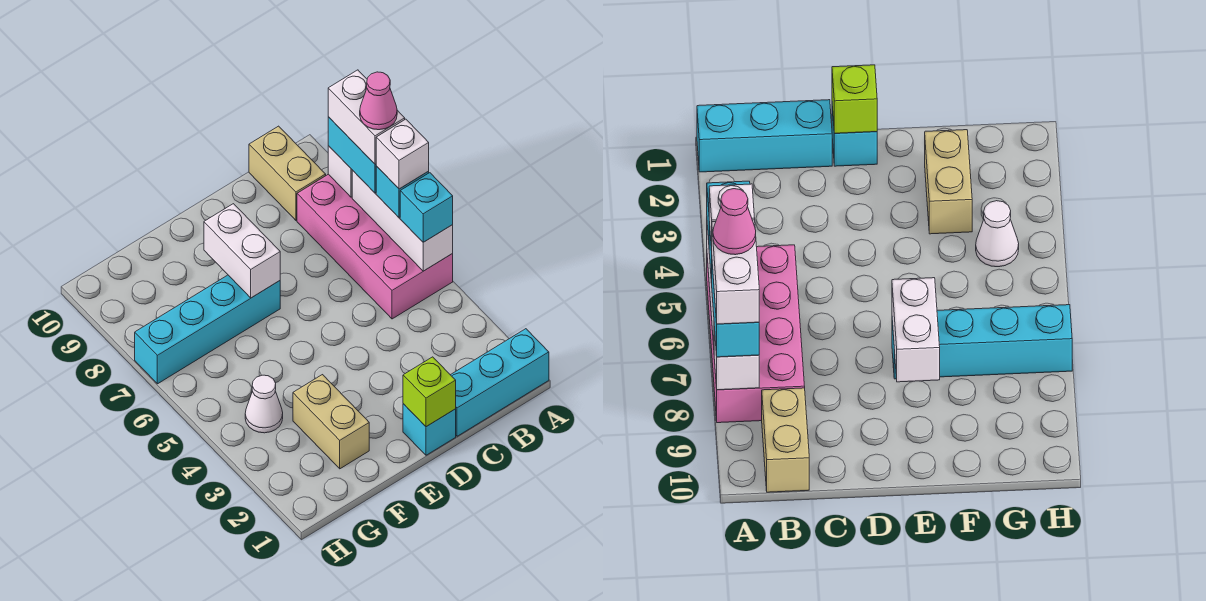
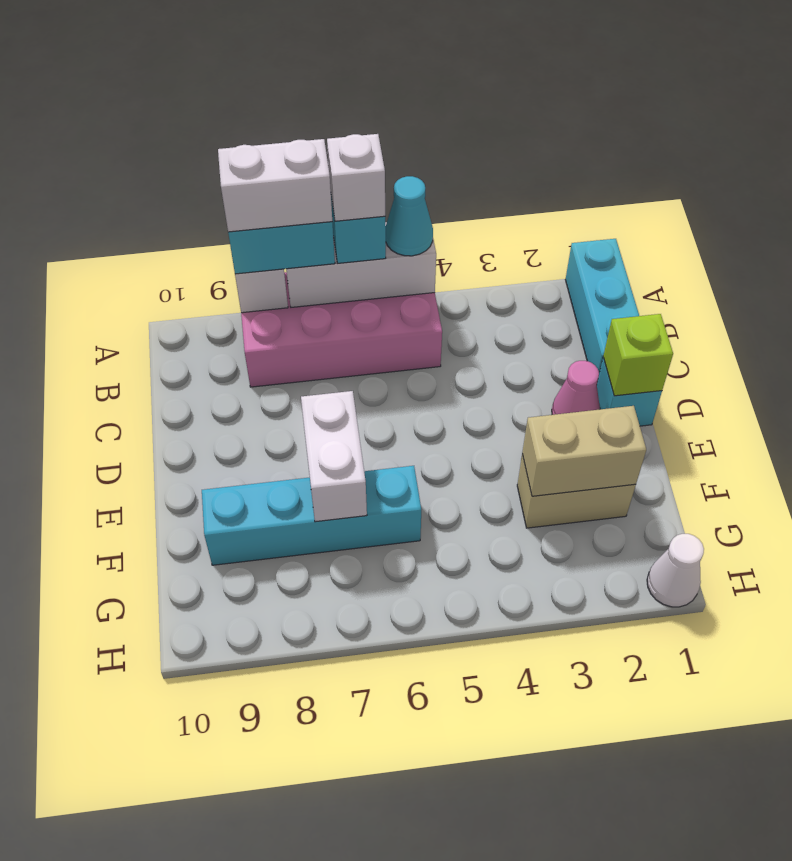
cyan brick A5 level 3 -> cyan cone A5 level 3
pink cone A7 level 5 -> pink cone D2 level 1
tan brick B9:B10 level 1 -> tan brick F2:F3 level 2
cyan brick E7:H7 level 1 -> cyan brick F6:F9 level 1
white brick E7:E8 level 2 -> white brick E7:F7 level 2
white cone G4 level 1 -> white cone H1 level 1

